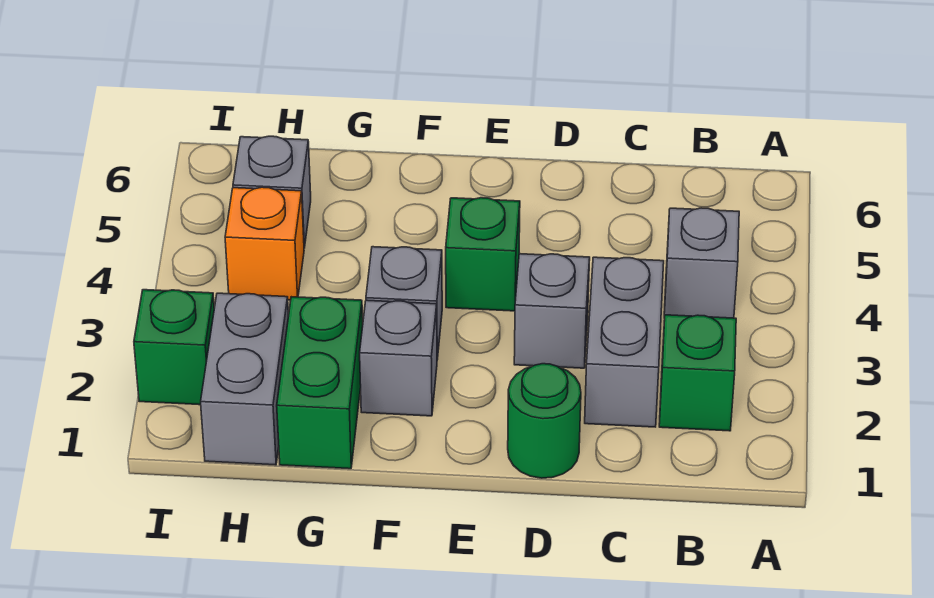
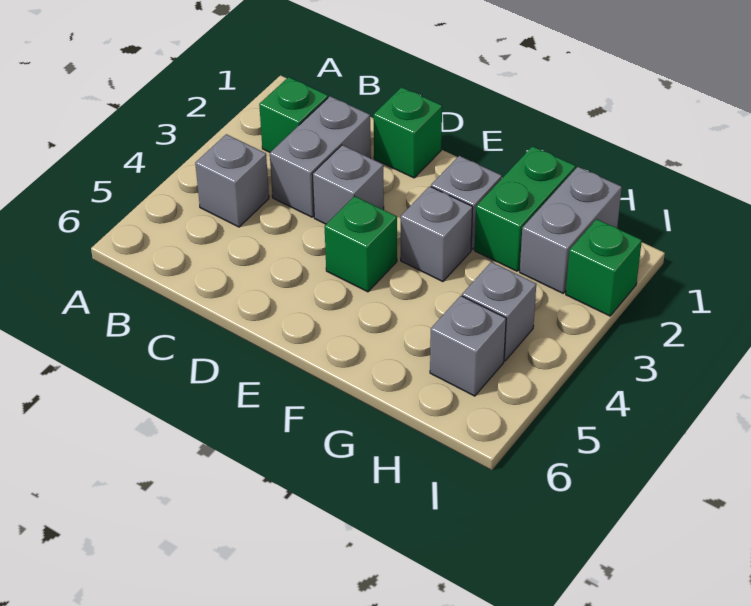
green round brick D1 level 1 -> green brick D1 level 1
orange brick H4 level 1 -> grey brick H4 level 1

